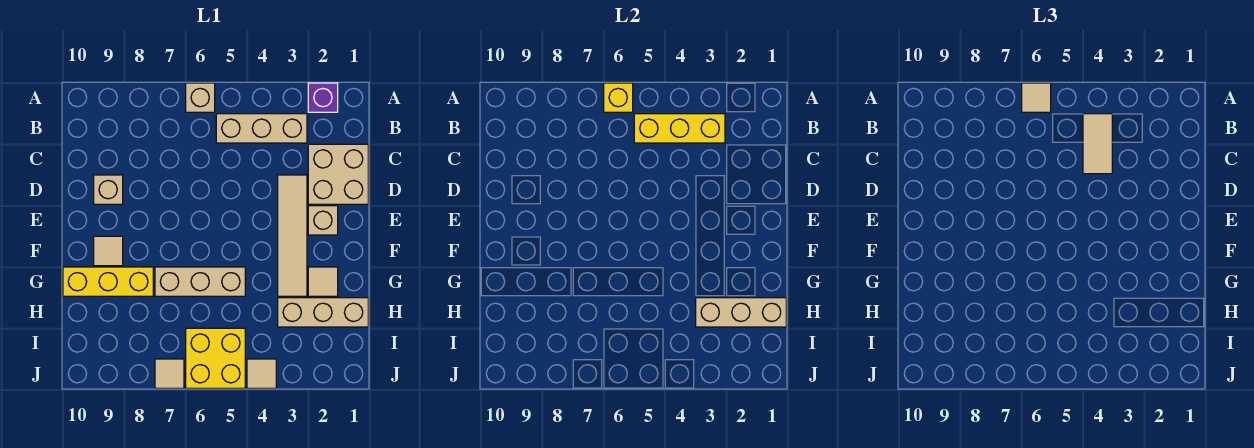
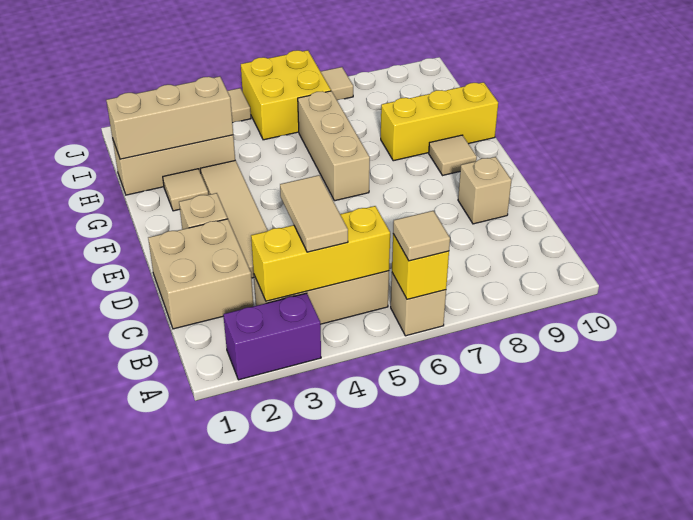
purple brick A2 level 1 -> purple brick A2:A3 level 1
tan brick G5:G7 level 1 -> tan brick F6:H6 level 1

